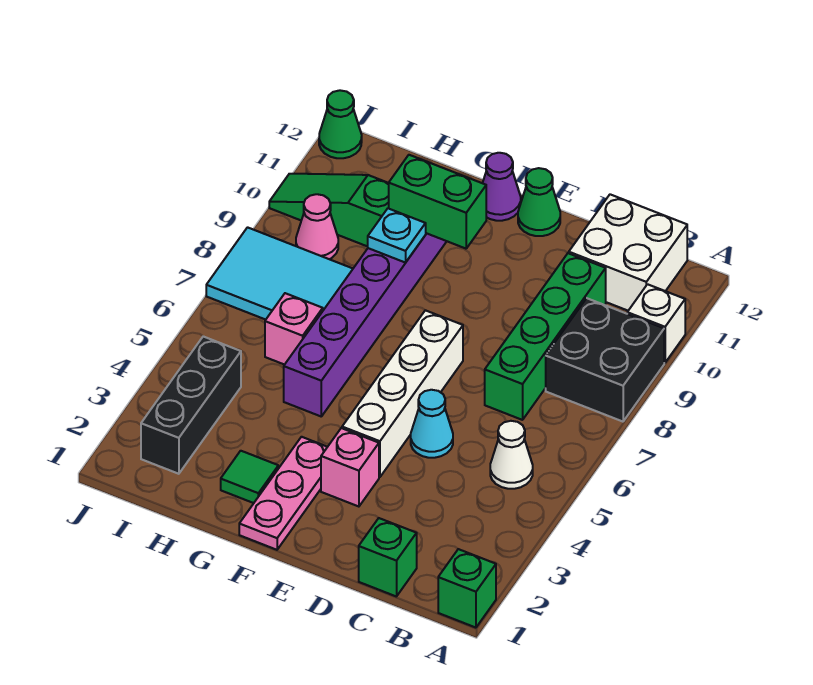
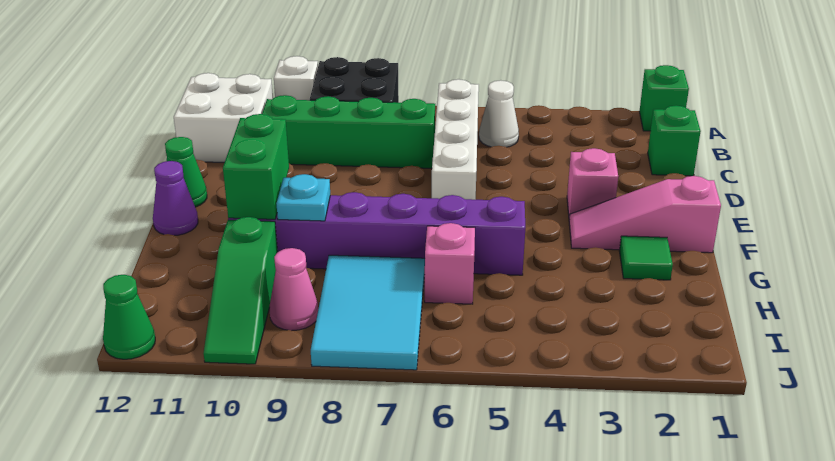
cyan cone D5 level 1 -> none
white brick E4:E7 level 1 -> white brick B6:E6 level 1
pink plate F1:F3 level 1 -> pink slope F1:F3 level 1 top 1
black brick I2:I4 level 1 -> none

